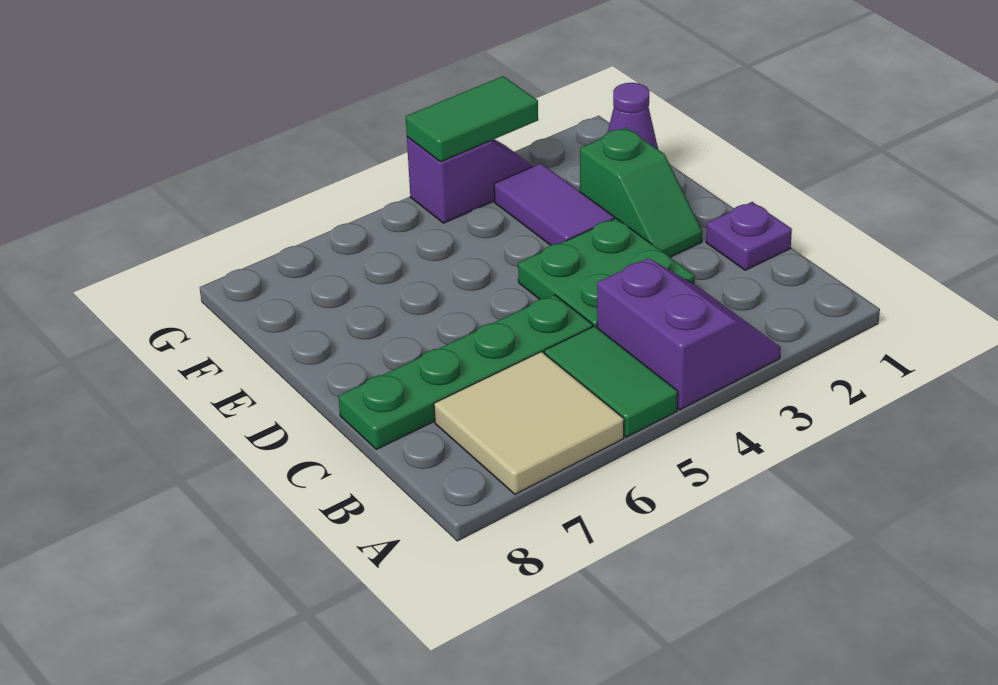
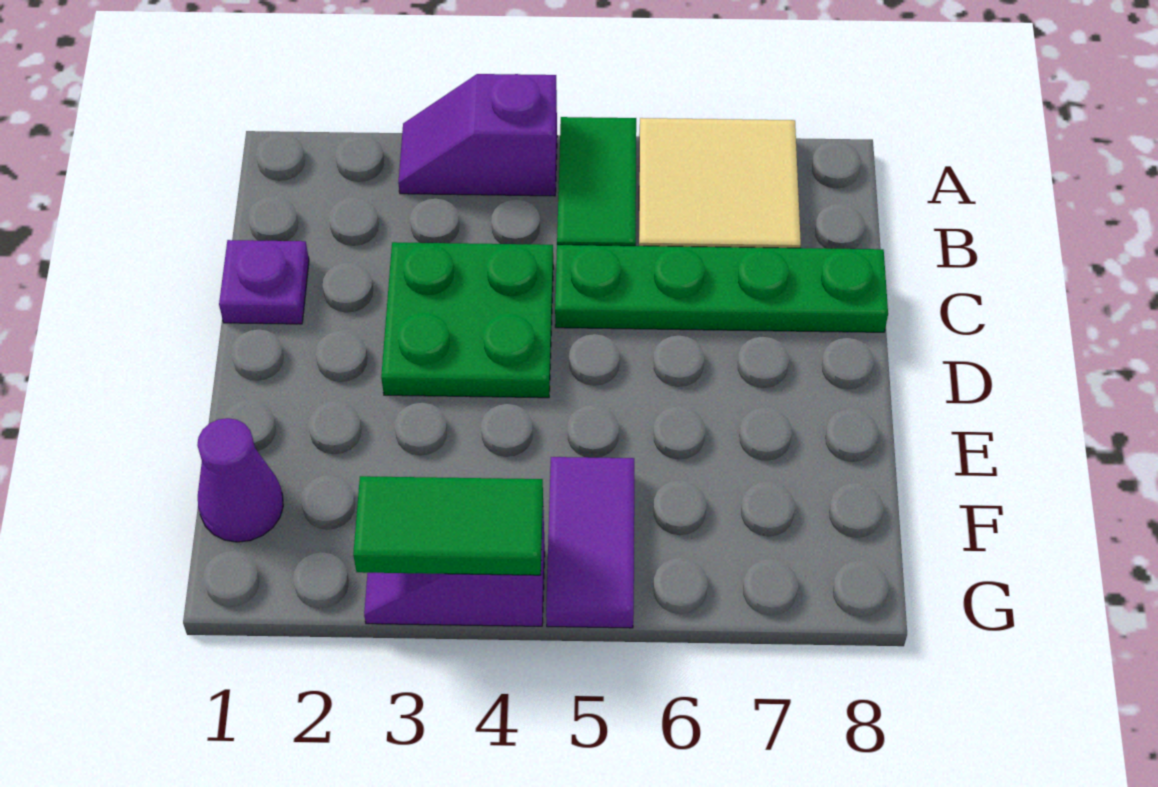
purple slope A3:B4 level 1 top 4 -> purple slope A3:A4 level 1 top 4
green slope D2:E2 level 1 top E -> none
purple tile E3:F3 level 1 -> purple tile F5:G5 level 1

